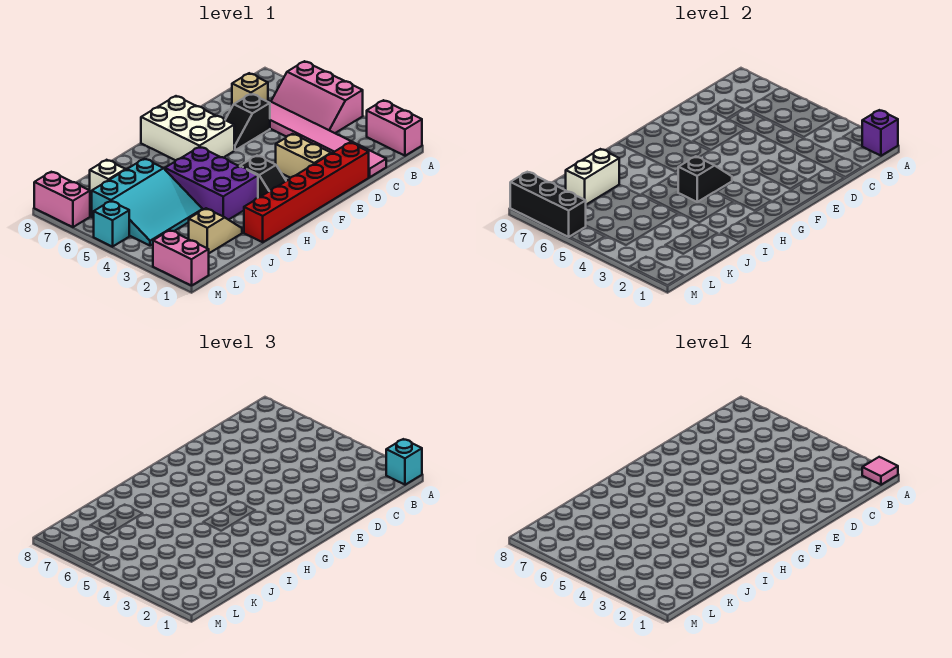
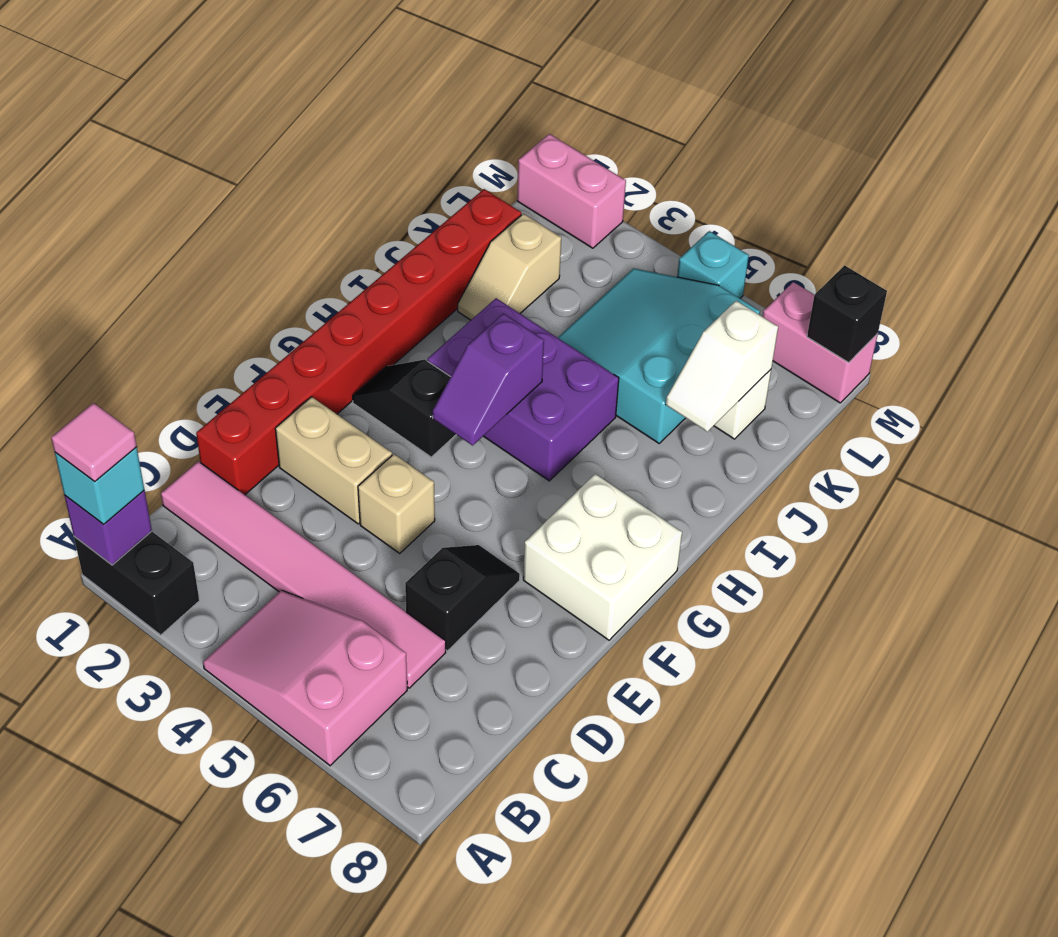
pink brick A1:A2 level 1 -> black brick A1:A2 level 1
pink slope A4:B6 level 1 top A -> pink slope A4:B6 level 1 top 6
tan brick C7 level 1 -> tan brick E4 level 1
red brick D1:I1 level 1 -> red brick D1:K1 level 1
white brick F6:G8 level 1 -> white brick F7:G8 level 1
black slope G4:H4 level 2 top H -> purple slope G4:H4 level 2 top H
white brick J7:K7 level 2 -> white slope J7:K7 level 2 top K
black brick M6:M8 level 2 -> black brick M8 level 2

